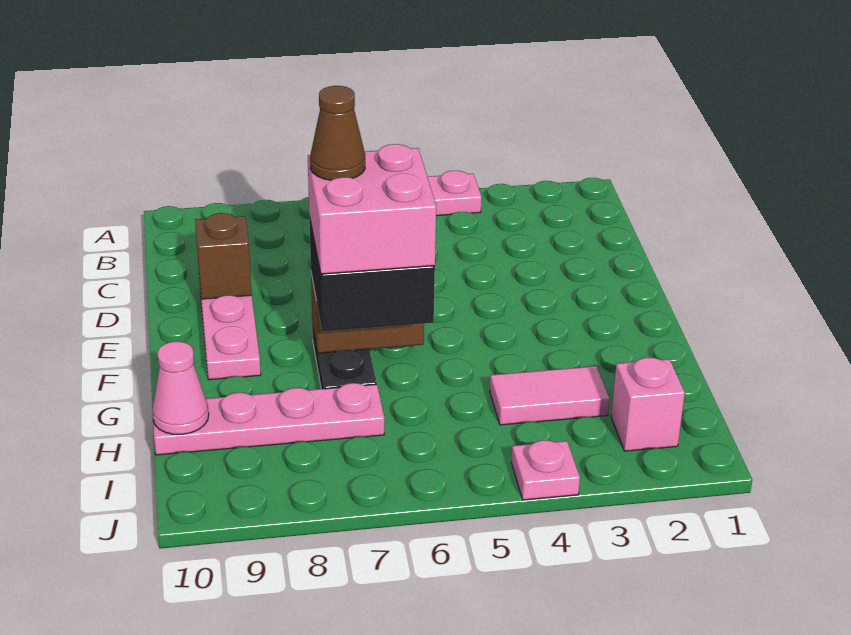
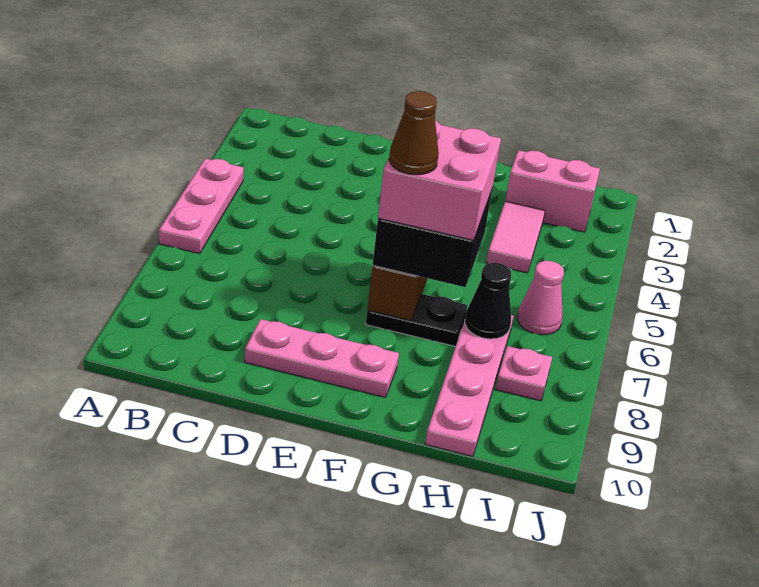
brown brick D9 level 2 -> none
none -> black cone H7 level 2
pink cone H10 level 2 -> pink cone I6 level 1
pink brick I2 level 1 -> pink brick H2:I2 level 1
pink plate J4 level 1 -> pink plate I8 level 1

